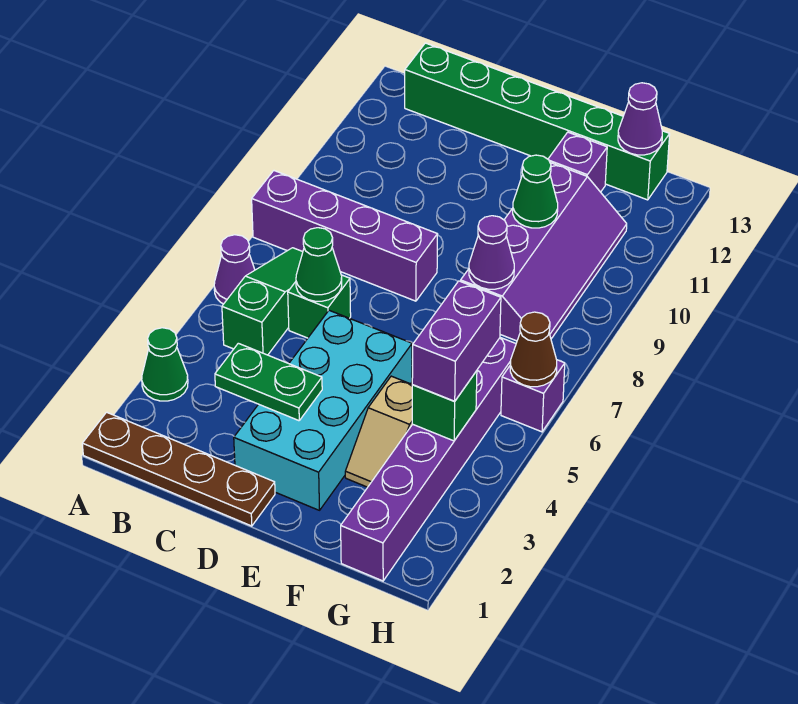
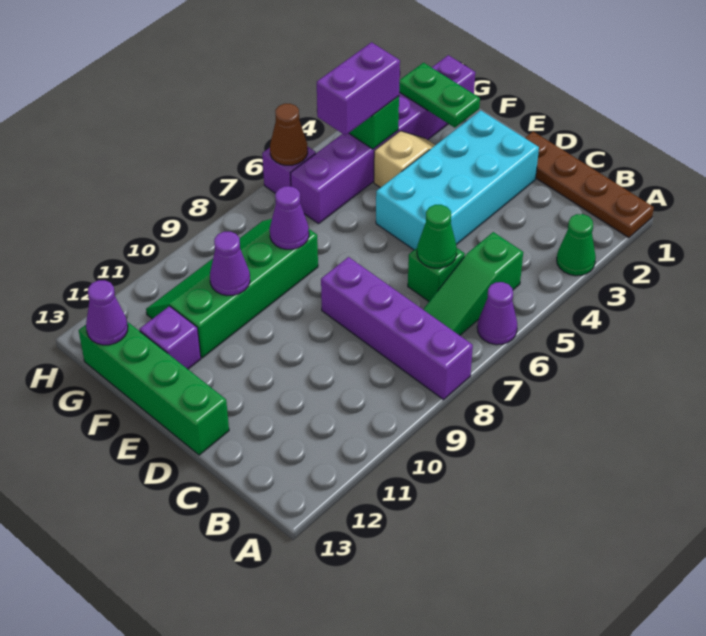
green brick B13:G13 level 1 -> green brick D13:G13 level 1
green plate C3:D3 level 2 -> green plate F2:G2 level 2
purple slope F8:G11 level 1 top F -> green slope F8:G11 level 1 top F
green cone F10 level 2 -> purple cone F10 level 2

